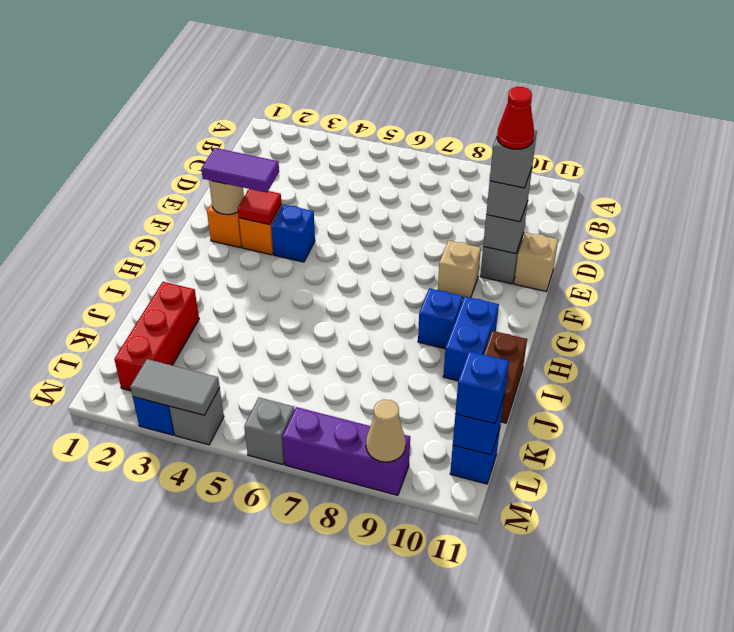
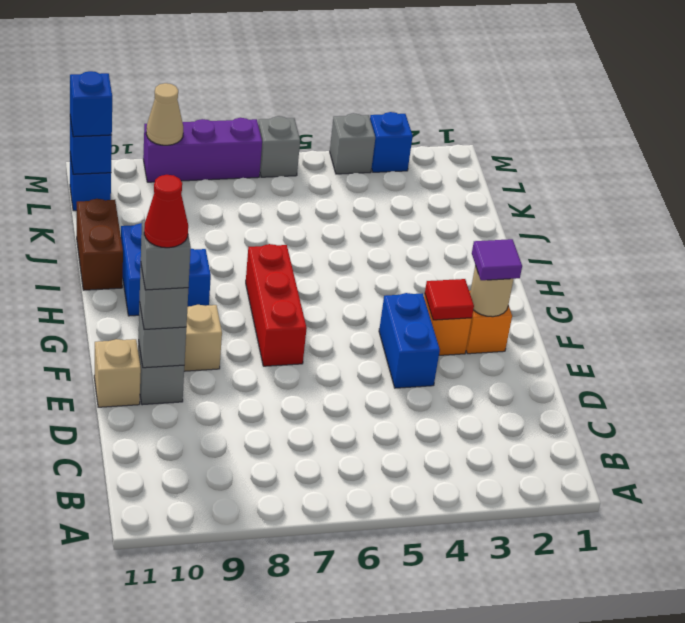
purple tile F2:F3 level 3 -> purple tile F2 level 3
blue brick F4 level 1 -> blue brick E4:F4 level 1
red brick J2:L2 level 1 -> red brick F7:H7 level 1
grey tile M3:M4 level 2 -> none

